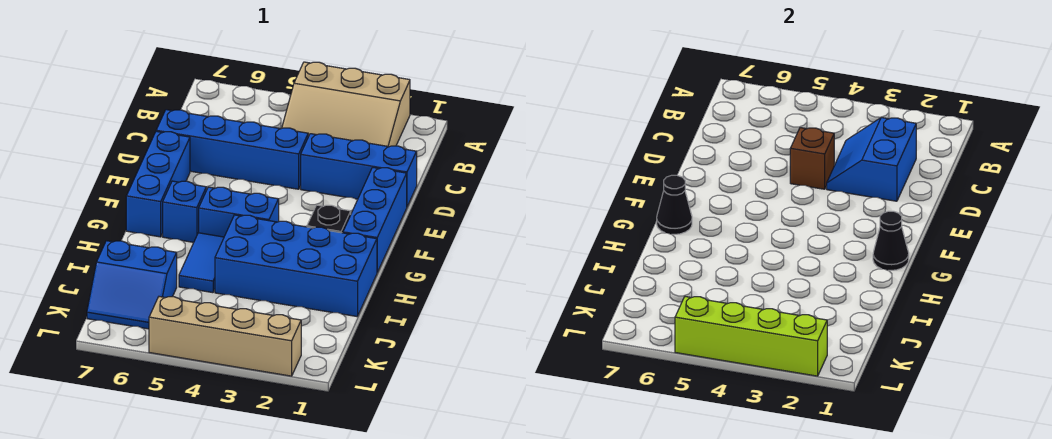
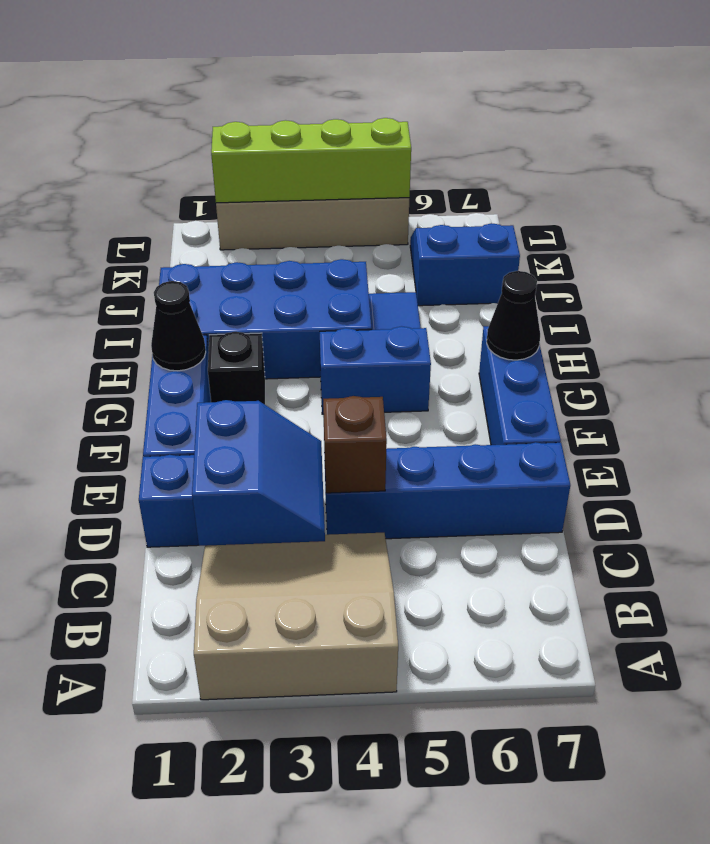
blue brick G6 level 1 -> none

